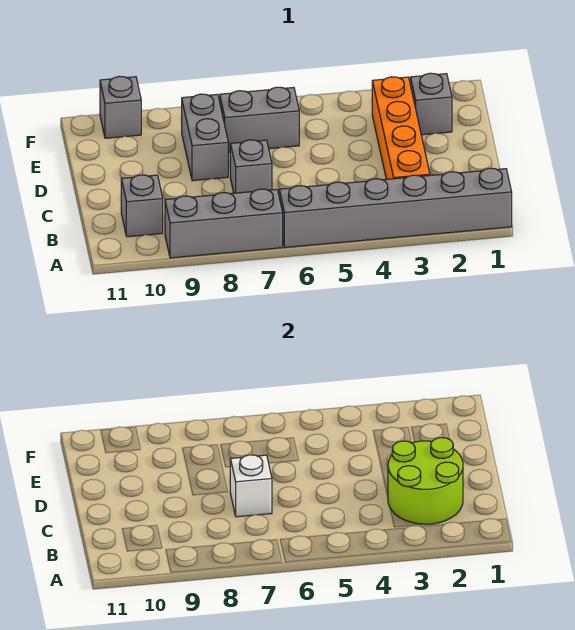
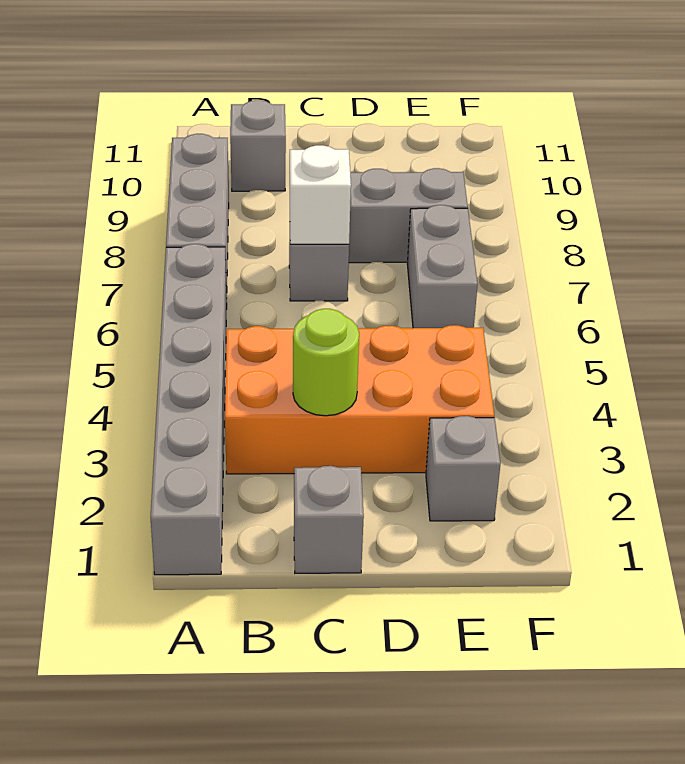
lime round brick B2:C3 level 2 -> lime round brick C3 level 2
orange brick B3:E3 level 1 -> orange brick B3:E4 level 1
grey brick F10 level 1 -> grey brick C1 level 1

